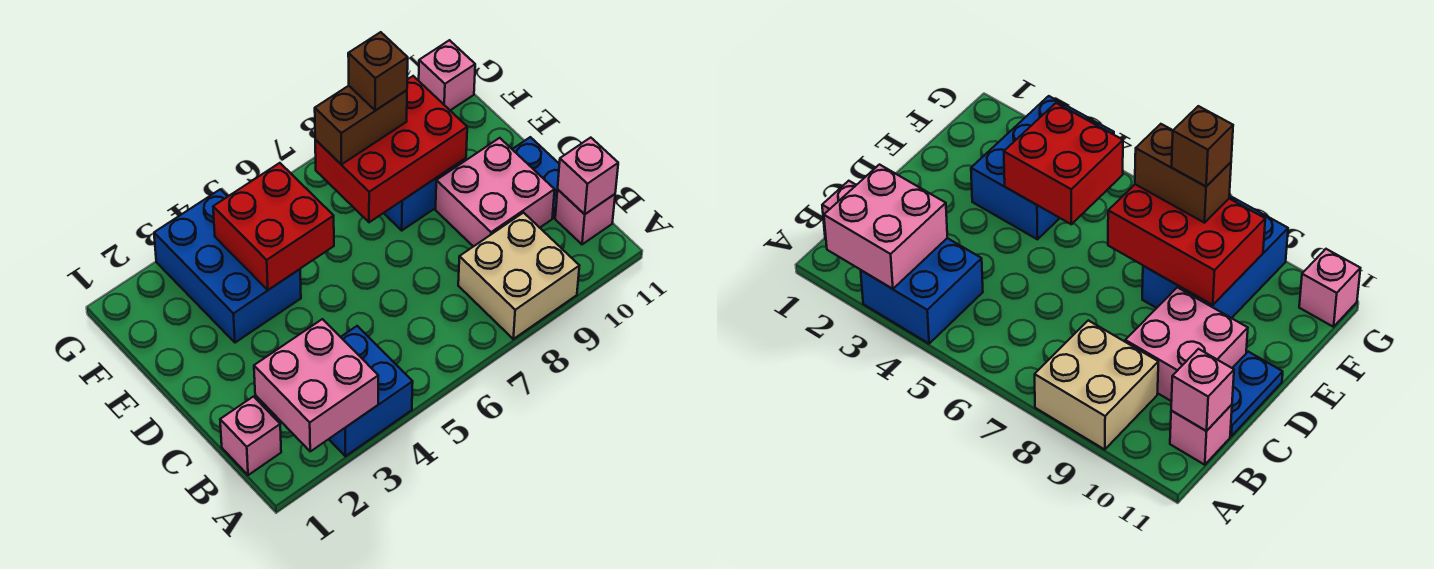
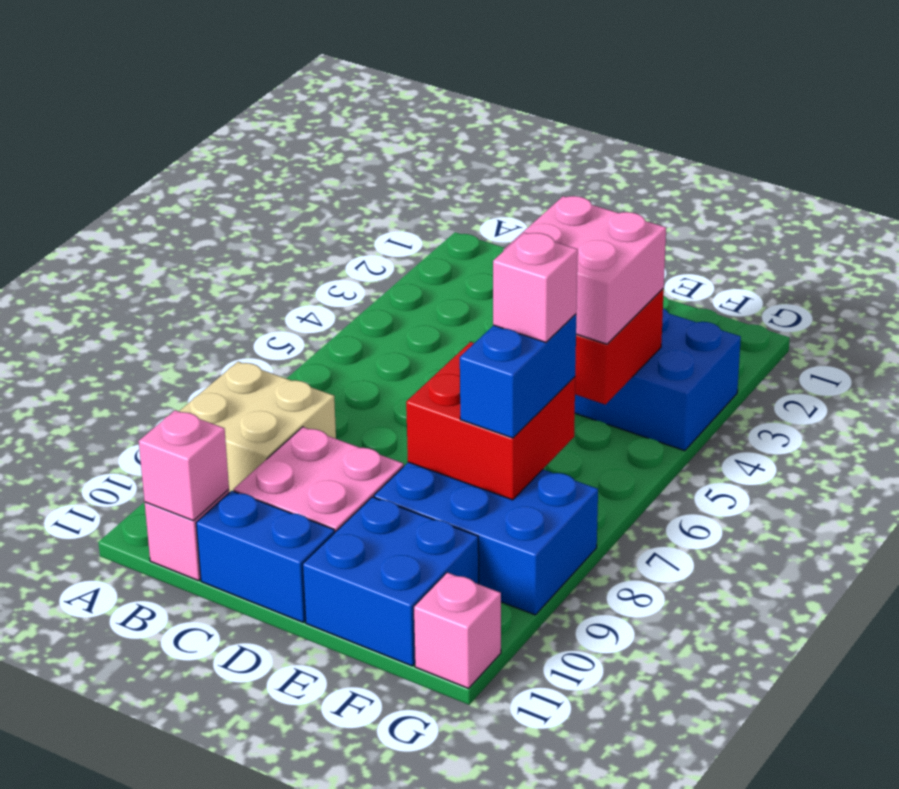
pink brick A2:B3 level 2 -> pink brick E4:F5 level 3
blue brick A3:B4 level 1 -> blue brick E10:F11 level 1
pink brick B1 level 1 -> pink brick F7 level 4
blue plate C11:D11 level 1 -> blue brick C11:D11 level 1
red brick E7:F9 level 2 -> red brick E7:F8 level 2
brown brick F7:F8 level 3 -> blue brick F7:F8 level 3
brown brick F8 level 4 -> none

